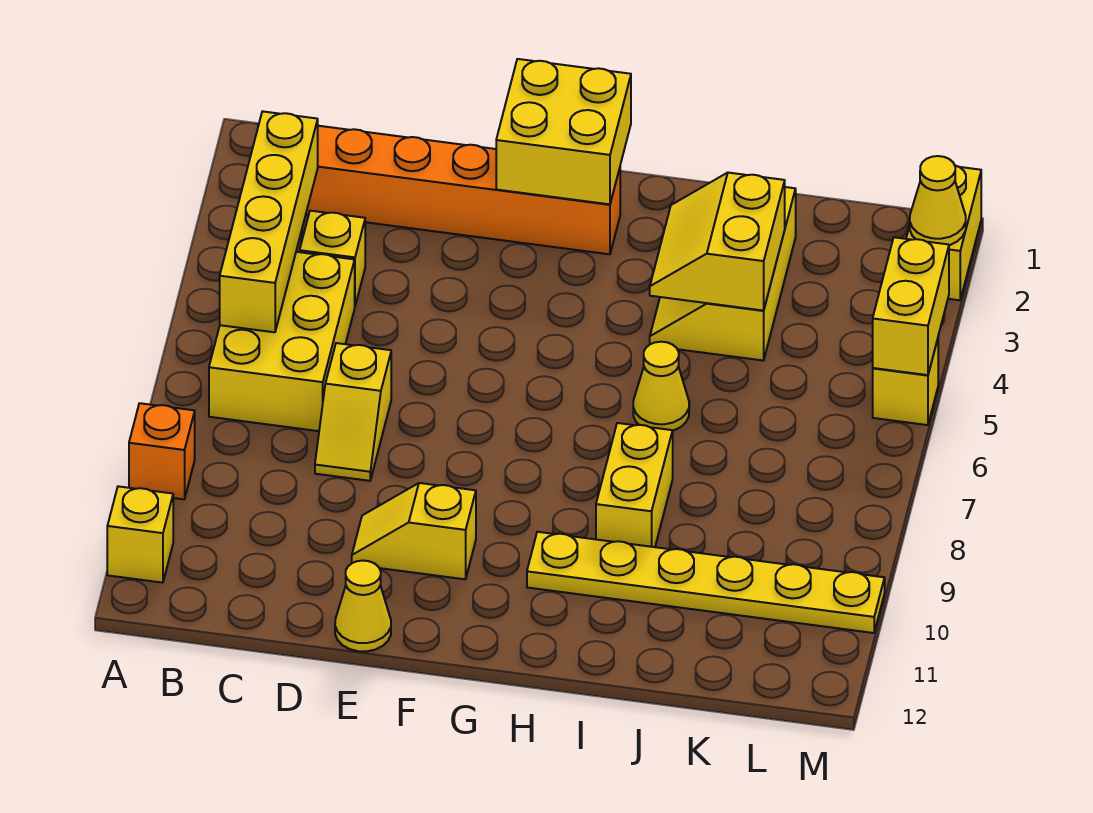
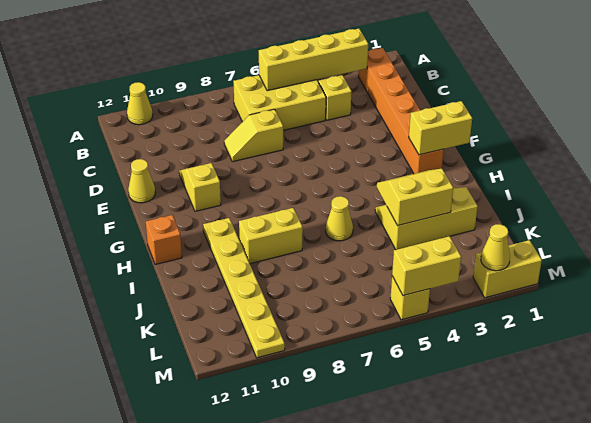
orange brick A9 level 1 -> orange brick H12 level 1
yellow brick A11 level 1 -> yellow cone A11 level 1
yellow brick F1:G2 level 2 -> yellow brick G1:G2 level 2

